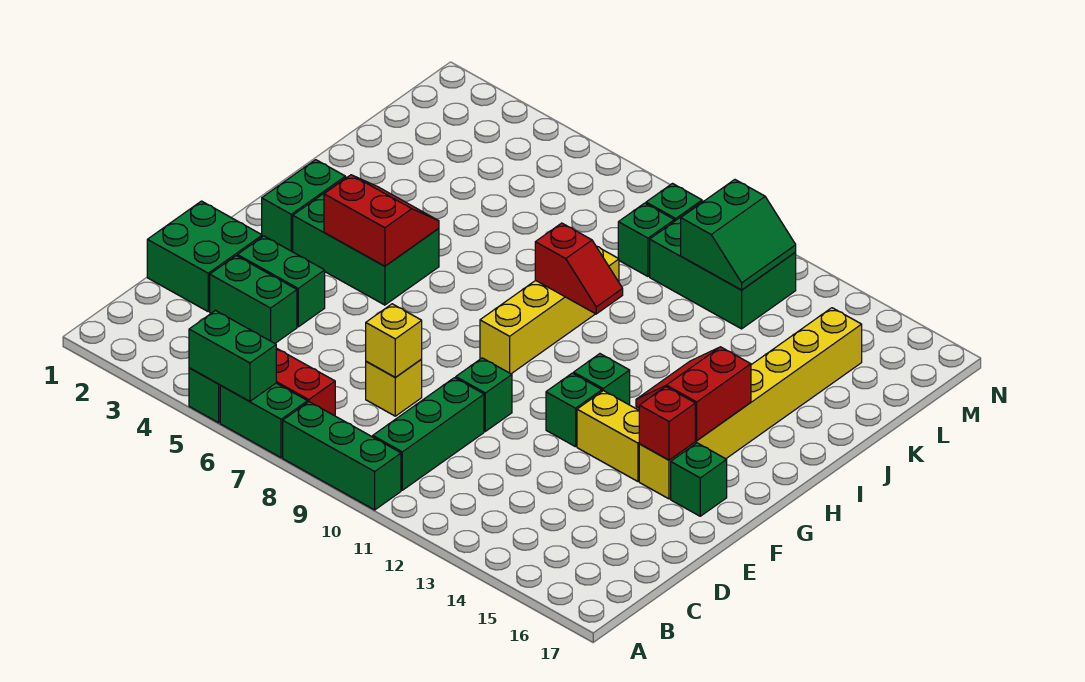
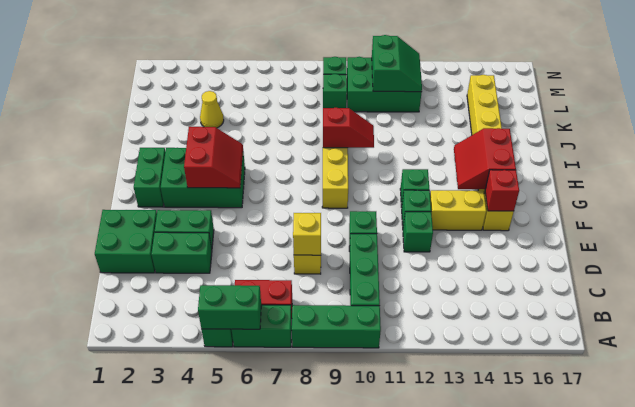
green brick F16 level 1 -> green brick E12 level 1
red slope G4:H5 level 2 top G -> red slope G4:H5 level 2 top 4
none -> yellow cone K4 level 1

